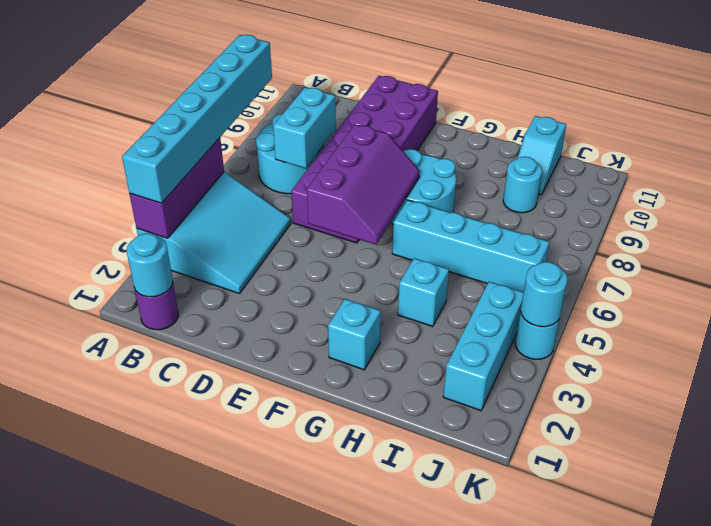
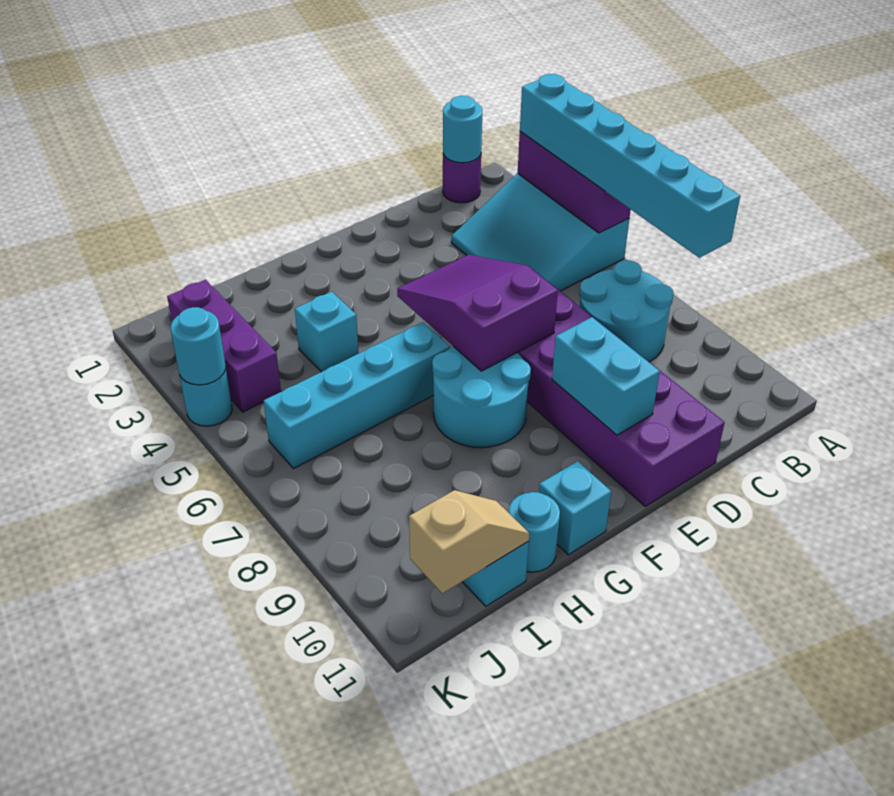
cyan brick C7:C8 level 2 -> cyan brick E9:E10 level 2
purple slope E5:F7 level 2 top E -> purple slope E5:F7 level 2 top 7
cyan brick G2 level 1 -> cyan brick G11 level 1
cyan round brick I9 level 1 -> cyan round brick H11 level 1
none -> tan slope I11:J11 level 2 top J
cyan brick J2:J4 level 1 -> purple brick J2:J4 level 1

